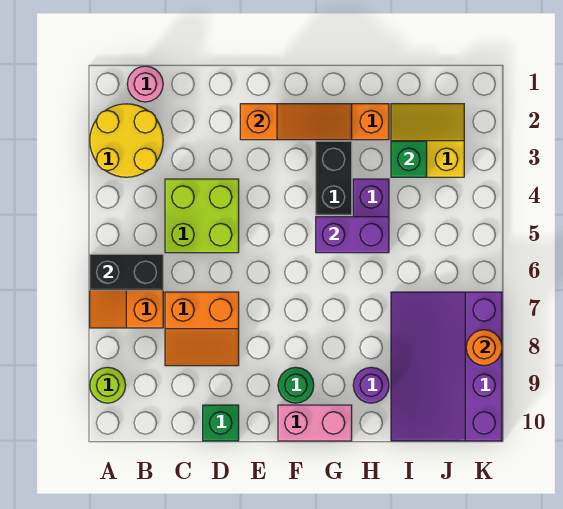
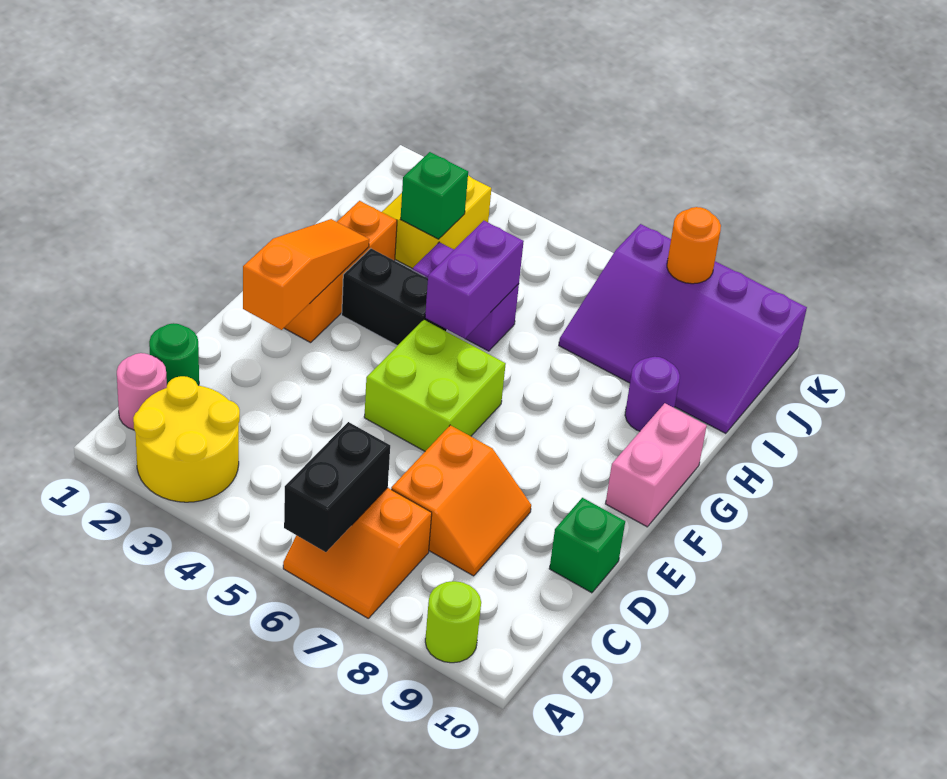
lime brick C4:D5 level 1 -> lime brick E5:F6 level 1
green round brick F9 level 1 -> green round brick C1 level 1

